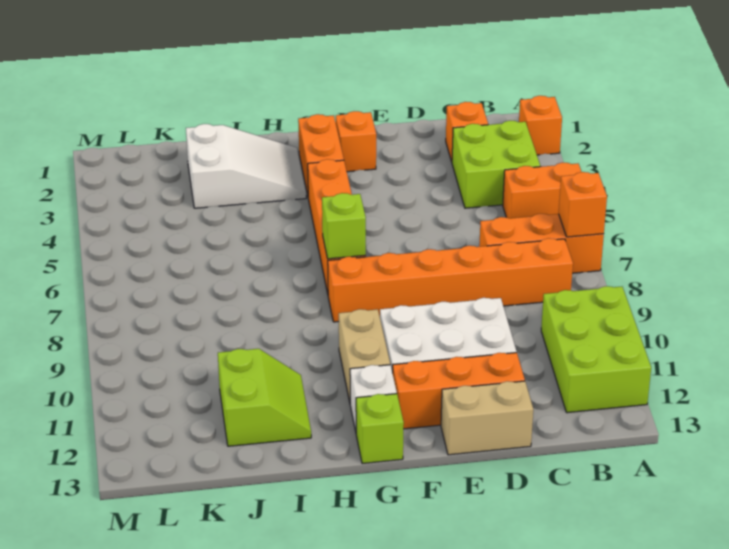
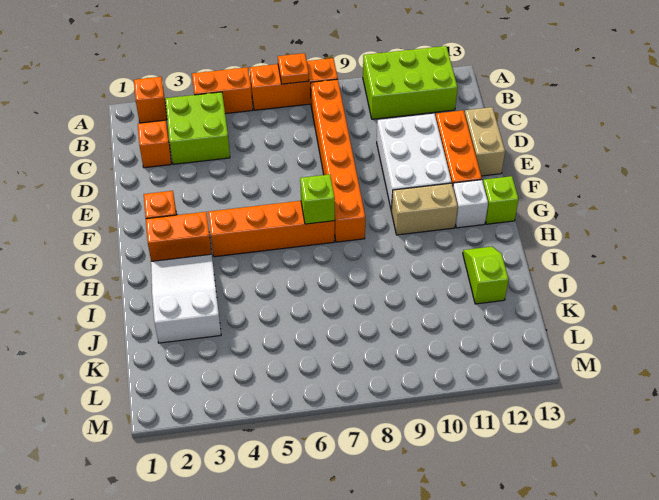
orange brick A5:B5 level 1 -> orange brick A4:A5 level 1
orange brick A7:C7 level 1 -> orange brick A6:A8 level 1
orange brick A7 level 2 -> orange plate A7 level 2
lime slope I11:J12 level 1 top J -> lime slope I12:J12 level 1 top J

